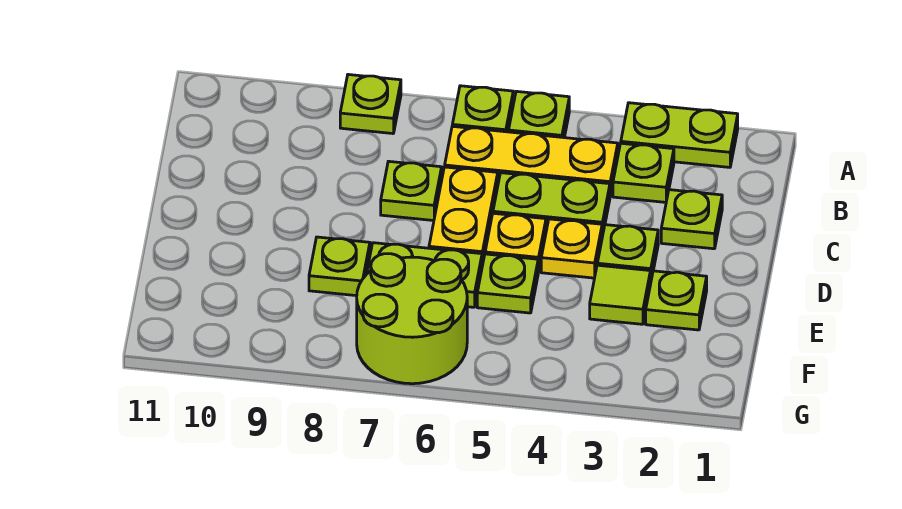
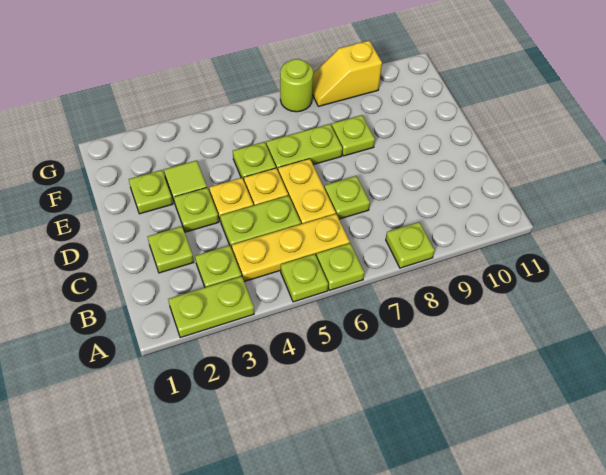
lime round brick F6:G7 level 1 -> lime round brick G7 level 1
none -> yellow slope G8:G9 level 1 top 9

